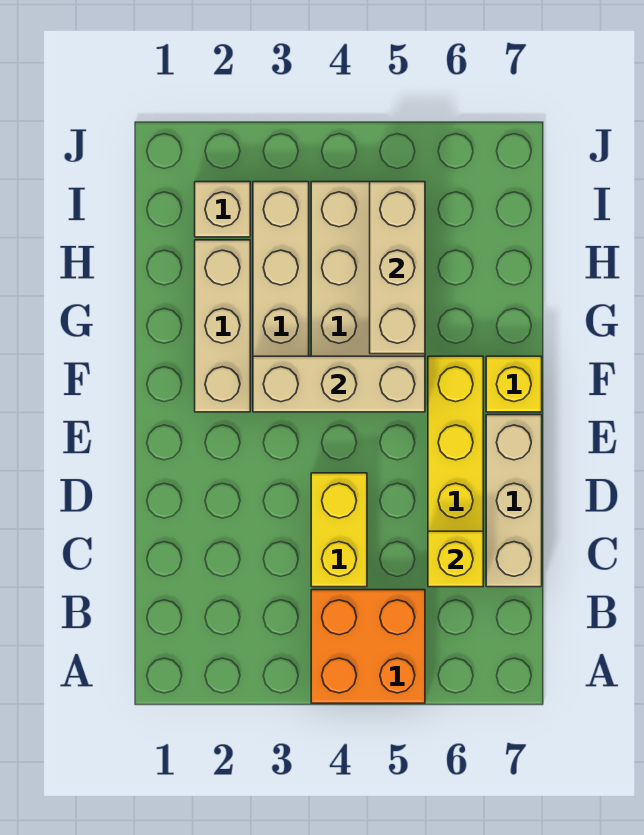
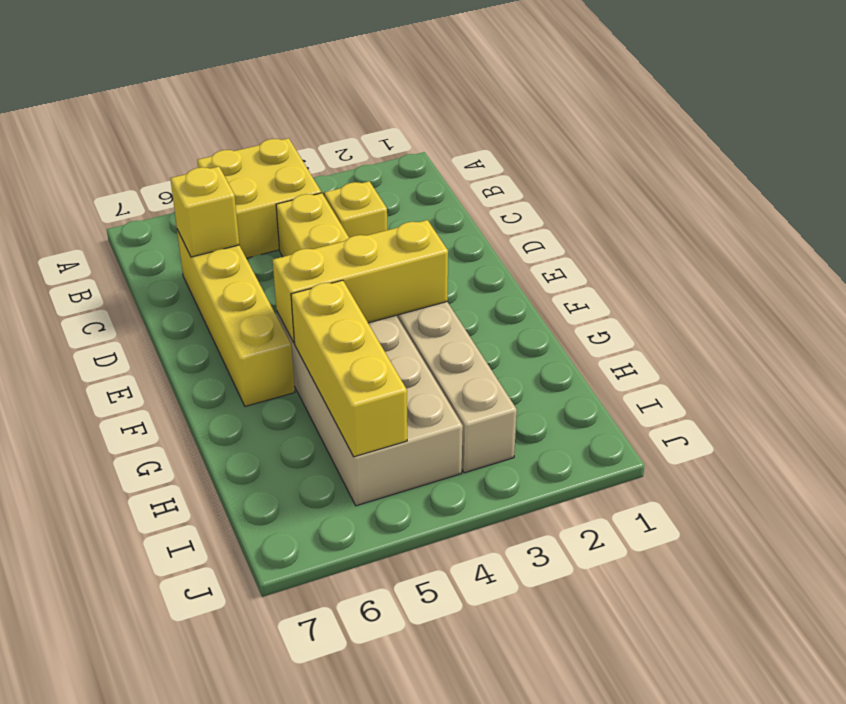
orange brick A4:B5 level 1 -> yellow brick A4:B5 level 1
tan brick C7:E7 level 1 -> none
tan brick F2:H2 level 1 -> none
tan brick F3:F5 level 2 -> yellow brick F3:F5 level 2
yellow brick F7 level 1 -> yellow brick C3 level 1
tan brick G5:I5 level 2 -> yellow brick G5:I5 level 2
tan brick I2 level 1 -> none

